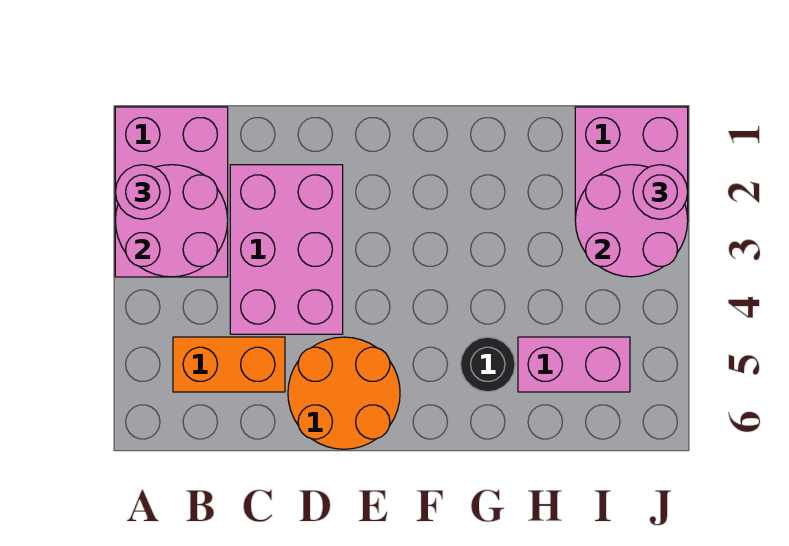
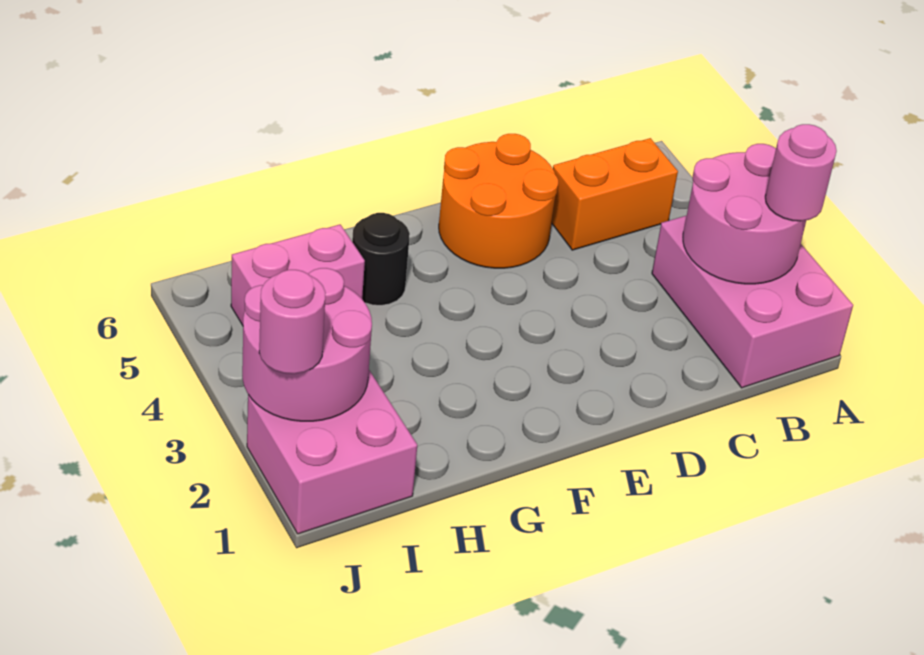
pink brick C2:D4 level 1 -> none

